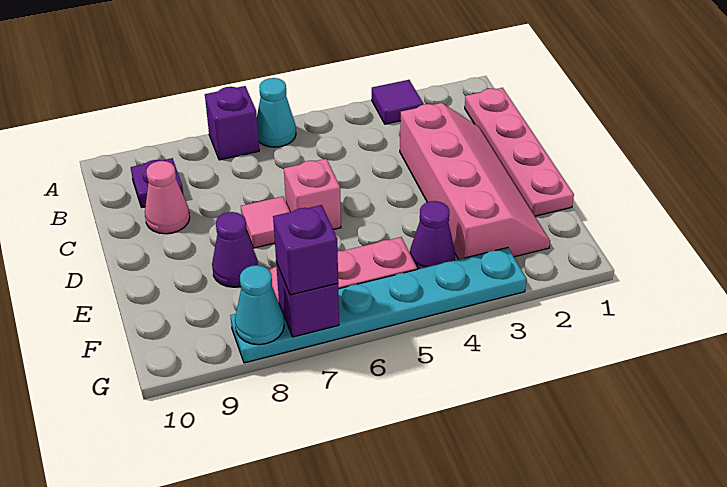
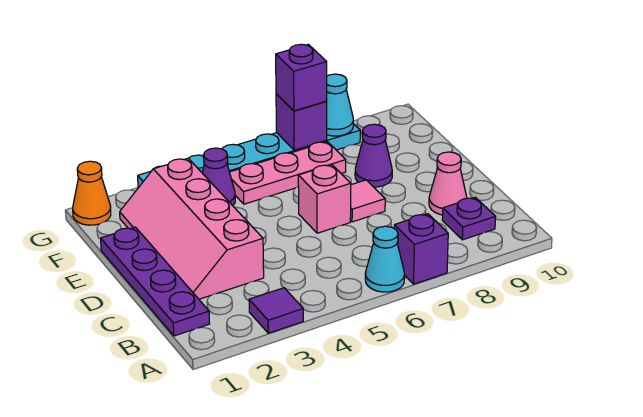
pink plate B1:E1 level 1 -> purple plate B1:E1 level 1
none -> orange cone G1 level 1

